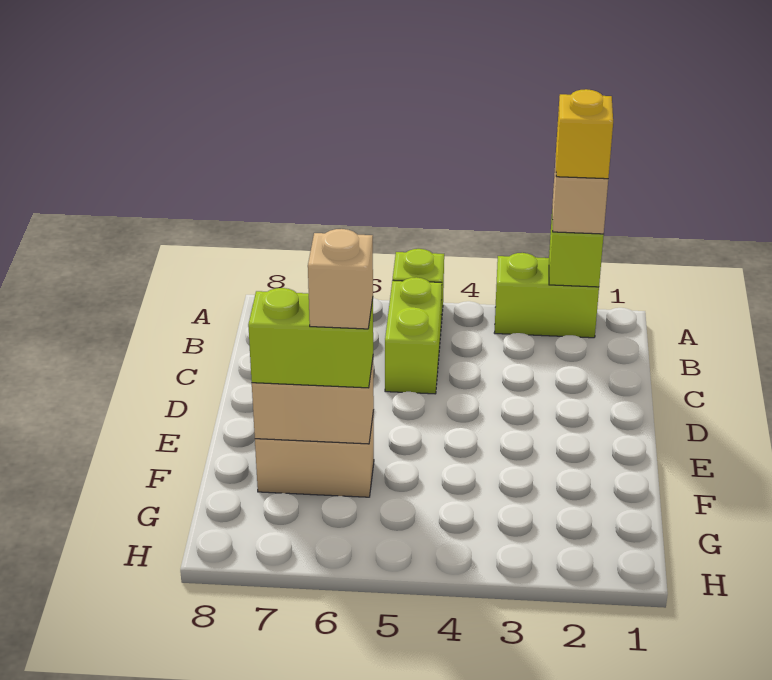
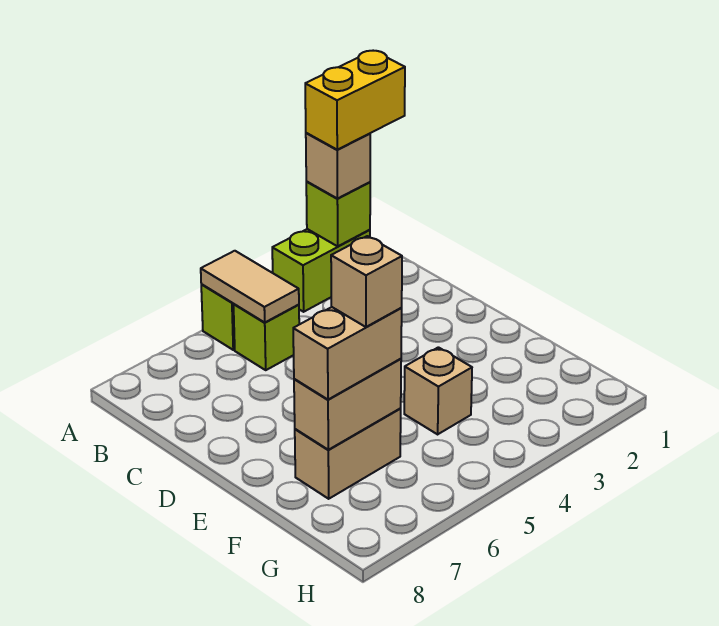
yellow brick A2 level 4 -> yellow brick A1:A2 level 4
none -> tan tile A5:B5 level 2
lime brick B5:C5 level 1 -> lime brick B5 level 1
none -> tan brick F4 level 1
lime brick F6:F7 level 3 -> tan brick F6:F7 level 3

